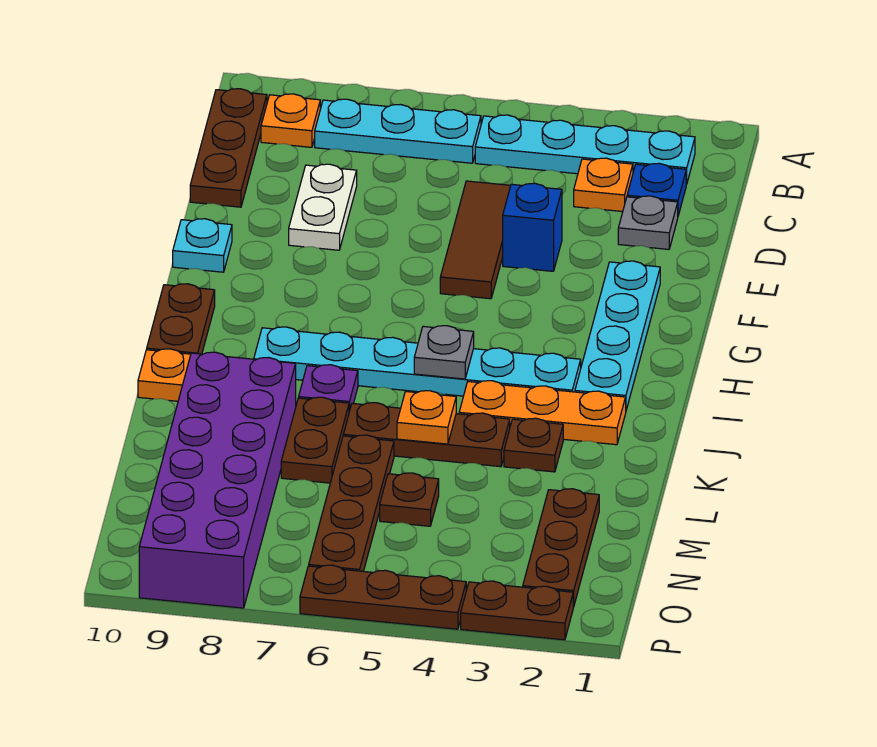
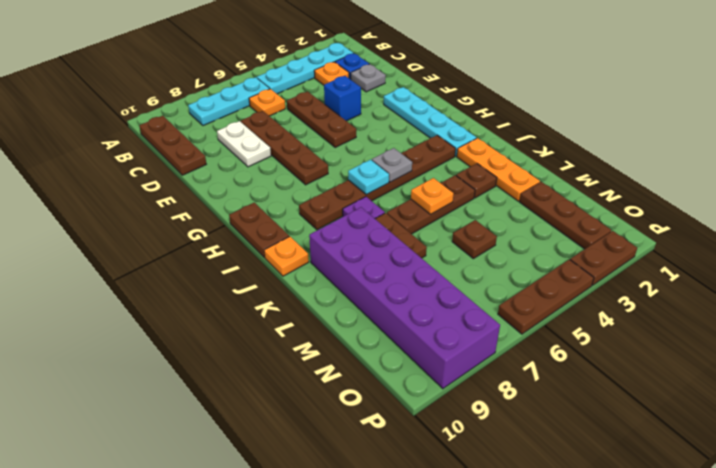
orange plate B9 level 1 -> orange plate C6 level 1
brown tile D5:F5 level 1 -> brown plate D5:F5 level 1
cyan plate F10 level 1 -> cyan plate I6 level 2
cyan plate I3:I8 level 1 -> brown plate I3:I8 level 1
orange plate J2:J4 level 1 -> orange plate J2:L2 level 1
brown plate L6:O6 level 1 -> brown plate D7:G7 level 1

